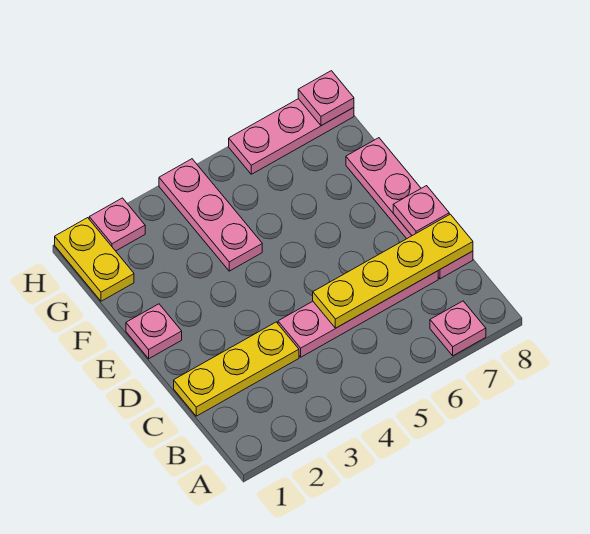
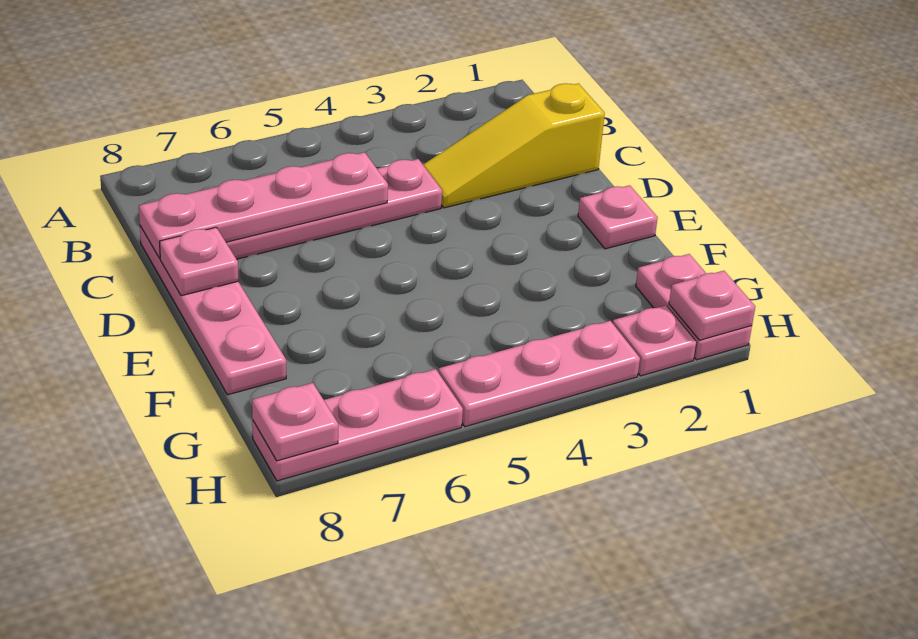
pink plate A7 level 1 -> pink plate H1 level 2
yellow plate C1:C3 level 1 -> yellow slope C1:C3 level 1 top 1
yellow plate C5:C8 level 2 -> pink plate C5:C8 level 2
pink plate F4:H4 level 1 -> pink plate H3:H5 level 1
yellow plate G1:H1 level 1 -> pink plate G1:H1 level 1

